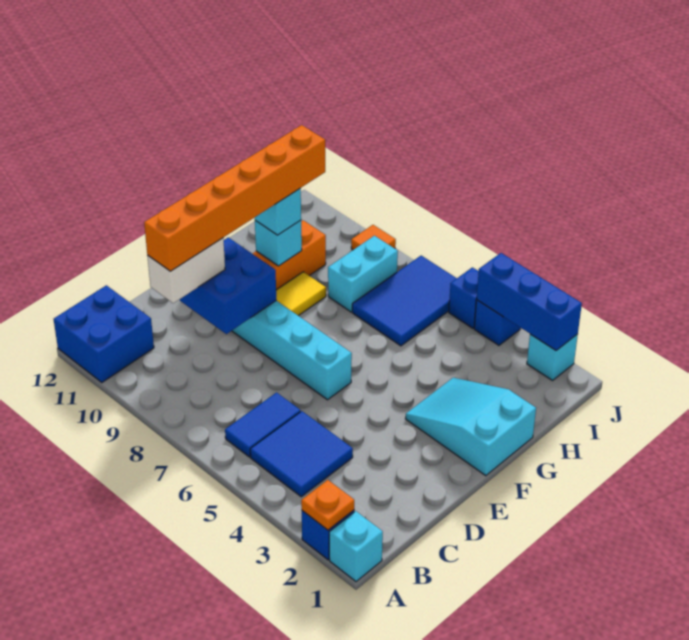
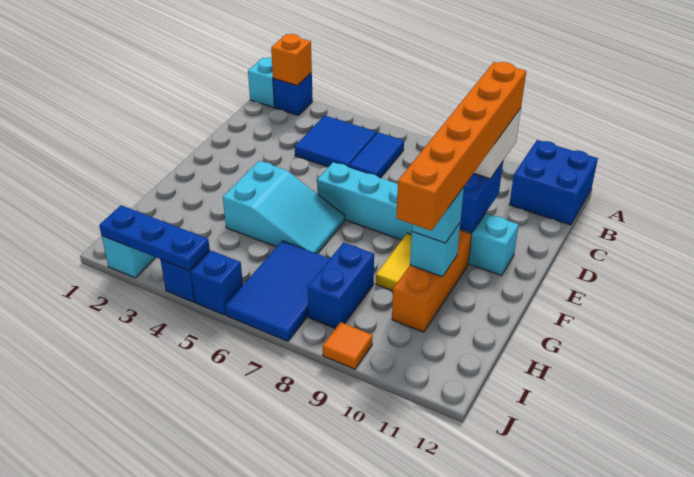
orange plate A2 level 2 -> orange brick A2 level 2
cyan slope F1:G3 level 1 top 1 -> cyan slope F4:G6 level 1 top 4
cyan brick H8:I8 level 1 -> blue brick H8:I8 level 1
blue brick J2:J4 level 2 -> blue plate J2:J4 level 2

